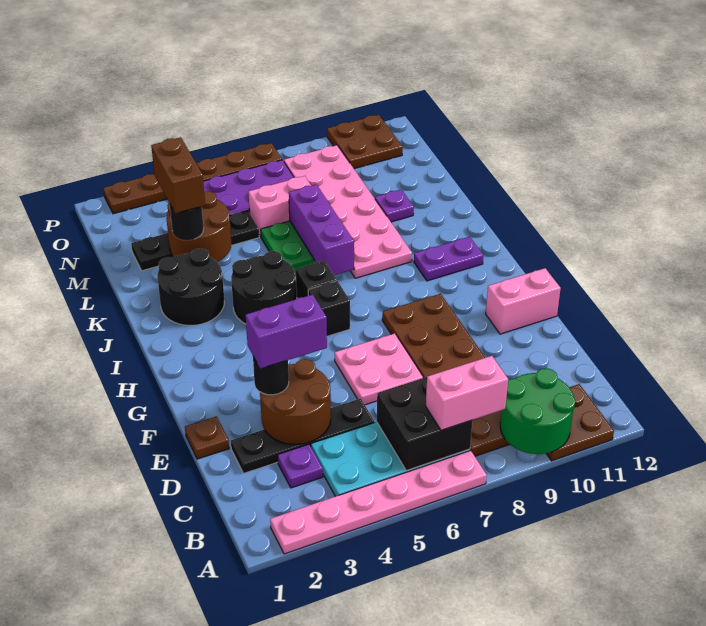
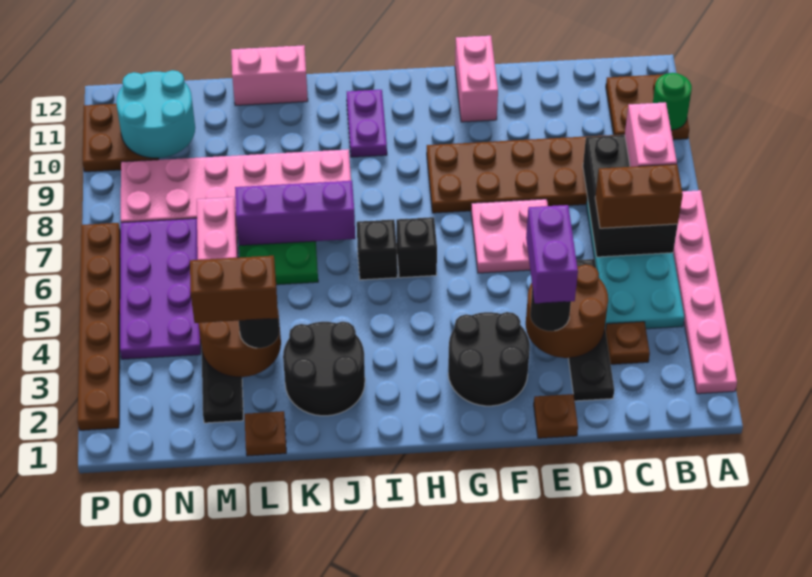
green round brick A9:B10 level 2 -> green round brick A10 level 2
black brick B6:C7 level 2 -> black brick B6:C8 level 2
none -> brown brick B6:C6 level 3
purple plate C3 level 1 -> brown plate C3 level 1
black round brick I4:J5 level 1 -> black round brick F2:G3 level 1
none -> pink brick K12:L12 level 1
none -> brown plate L1 level 1
purple plate L10 level 1 -> none
none -> cyan round brick N10:O11 level 2

